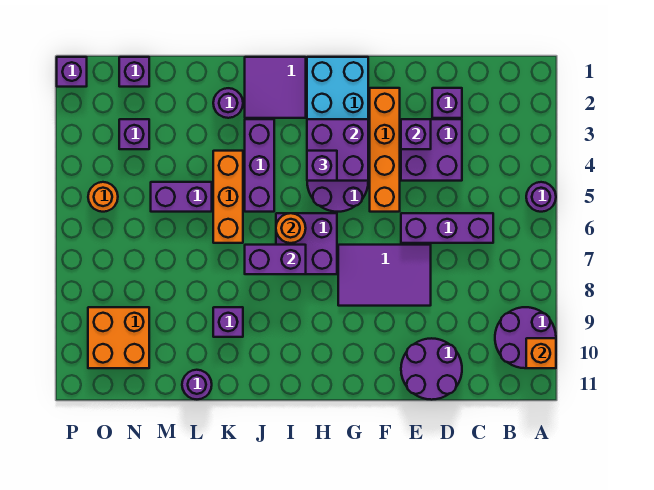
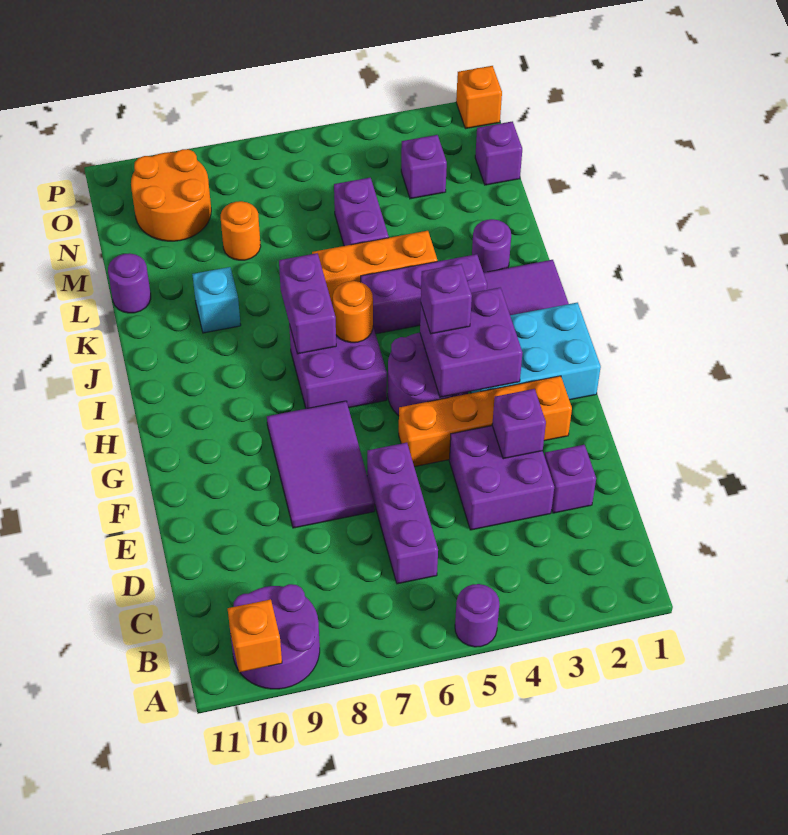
purple round brick D10:E11 level 1 -> none
purple brick K9 level 1 -> cyan brick K9 level 1
orange brick N9:O10 level 1 -> orange round brick N9:O10 level 1
orange round brick O5 level 1 -> orange round brick M8 level 1
purple brick P1 level 1 -> orange brick P1 level 1

